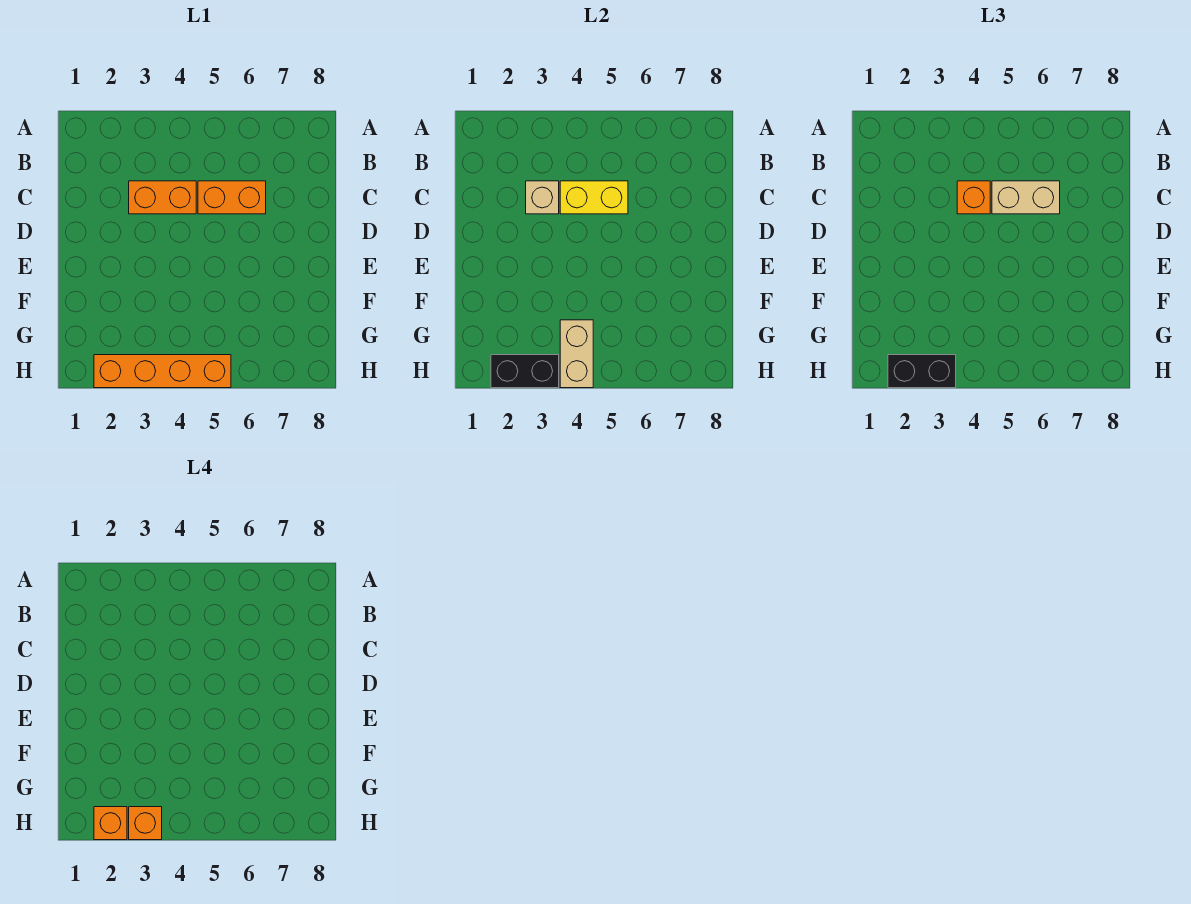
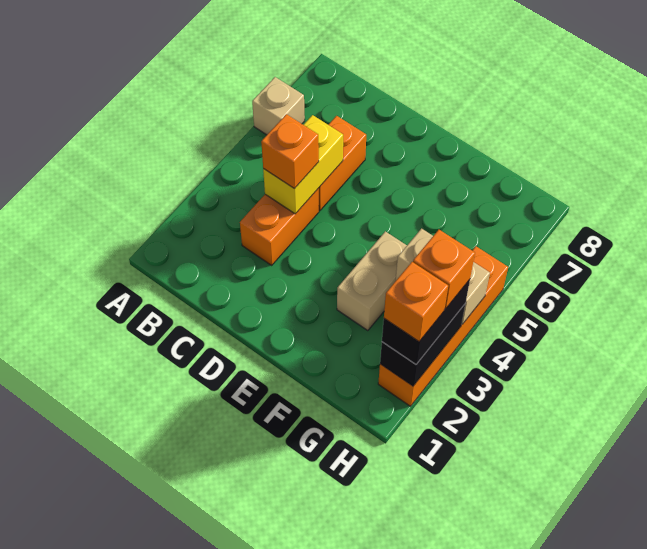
tan brick C3 level 2 -> tan brick A6 level 1
tan brick C5:C6 level 3 -> tan brick F3:F4 level 1

